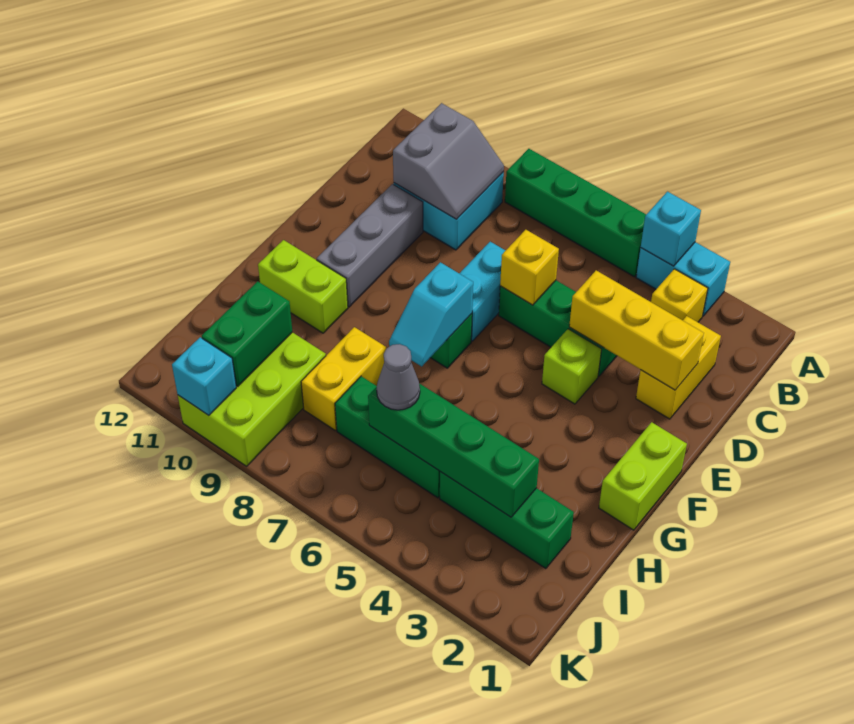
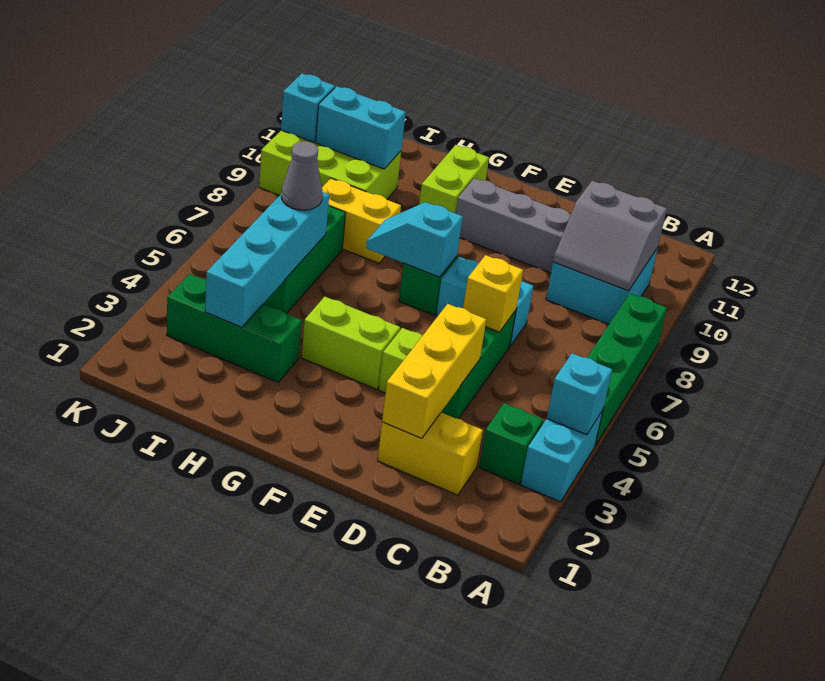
yellow brick B3 level 1 -> green brick B3 level 1
lime brick F1:G1 level 1 -> lime brick F4:G4 level 1
green brick I2:I4 level 1 -> green brick H3:J3 level 1
green brick I3:I6 level 2 -> cyan brick I3:I6 level 2
green brick I10:J10 level 2 -> cyan brick I10:J10 level 2

